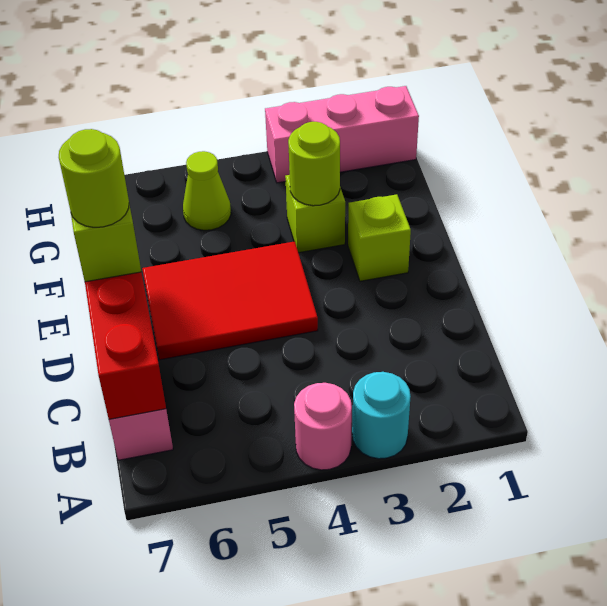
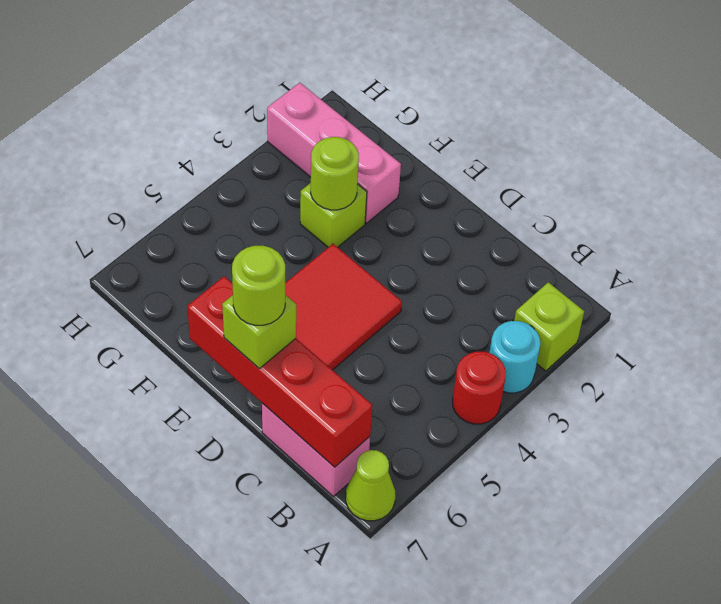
pink round brick A4 level 1 -> red round brick A4 level 1
lime brick E2 level 1 -> lime brick A2 level 1
lime cone G5 level 1 -> lime cone A7 level 1
pink brick H1:H3 level 1 -> pink brick F2:H2 level 1

